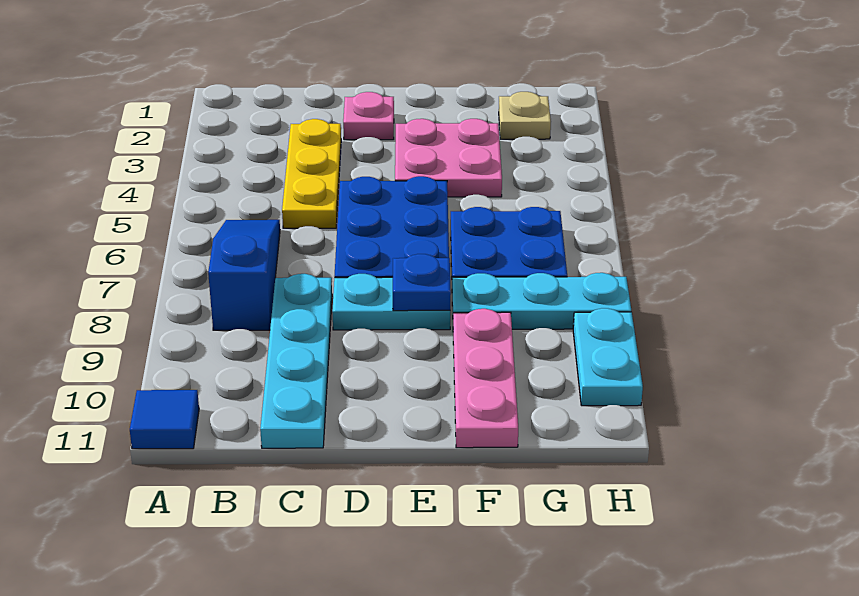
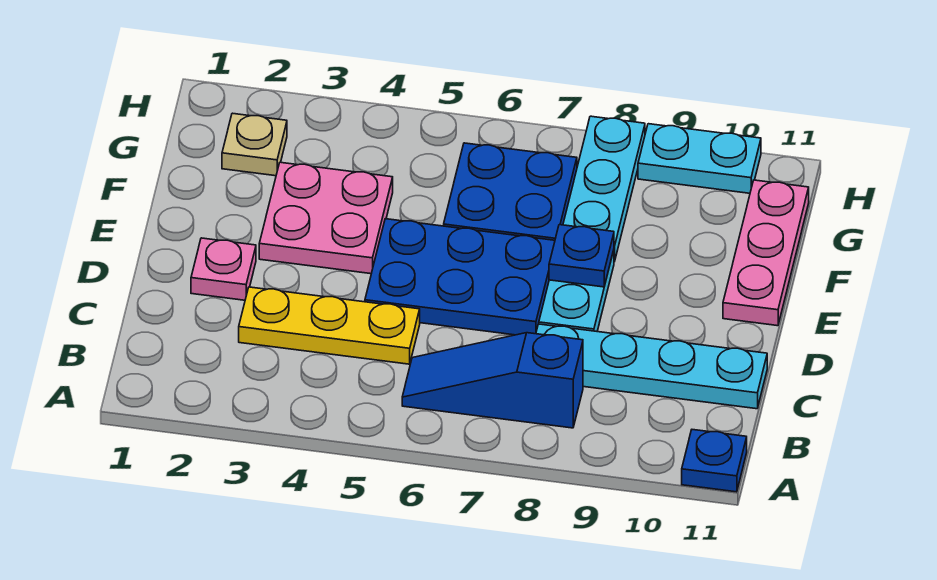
blue tile A11 level 1 -> blue plate A11 level 1
pink plate F9:F11 level 1 -> pink plate E11:G11 level 1

